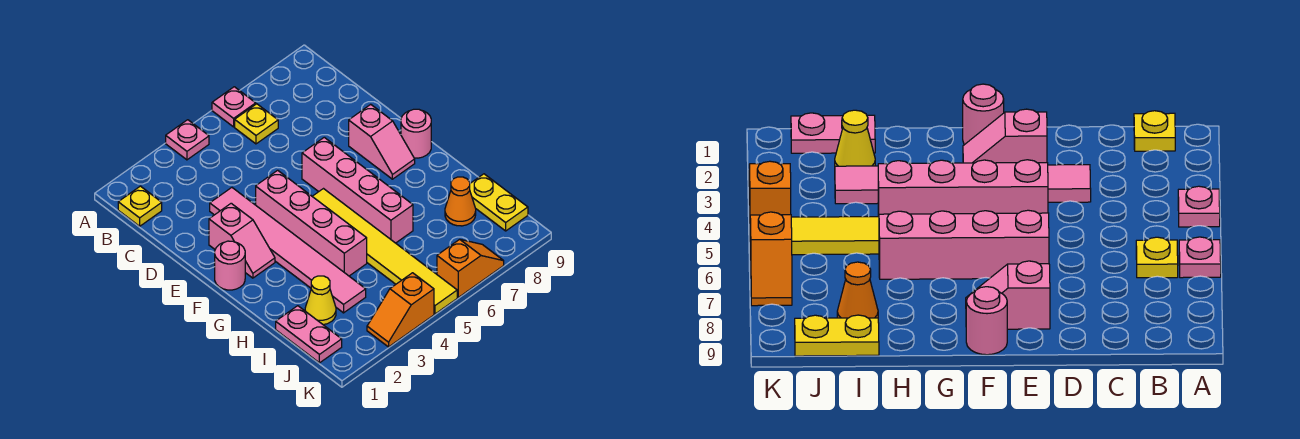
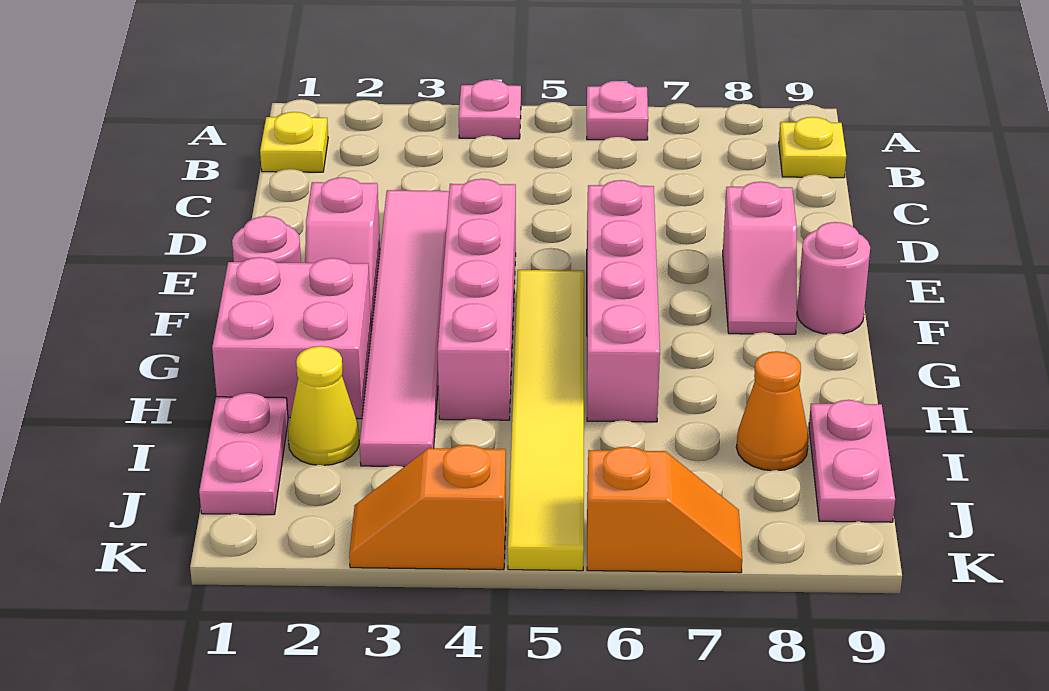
yellow plate B6 level 1 -> yellow plate B9 level 1
none -> pink brick G1:H2 level 1
yellow plate I9:J9 level 1 -> pink plate I9:J9 level 1

